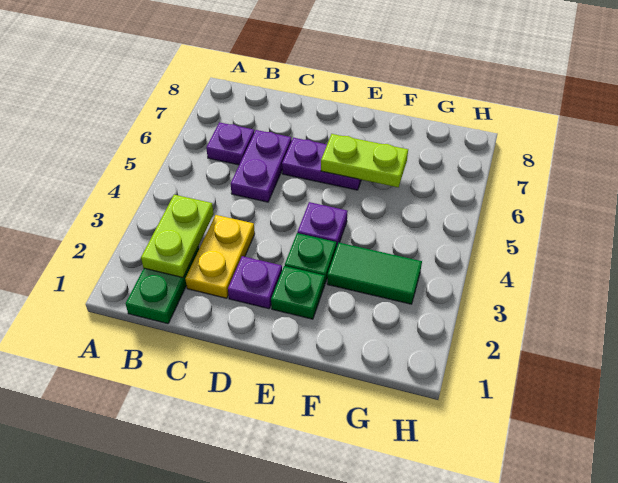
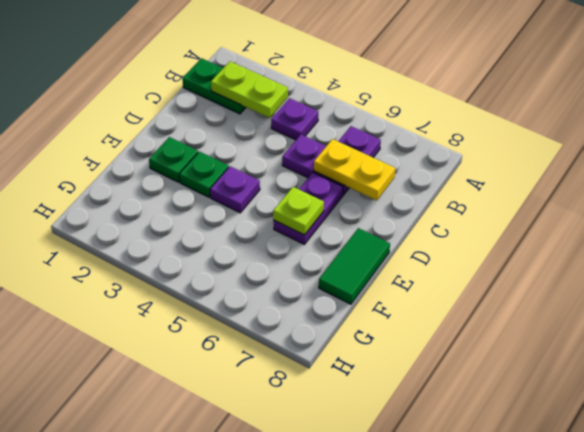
yellow plate C2:C3 level 1 -> yellow plate C6:C7 level 2
purple plate D2 level 1 -> purple plate B4 level 1
lime plate E6:F6 level 2 -> lime plate E6 level 2
green tile F3:G3 level 1 -> green tile E8:F8 level 1

